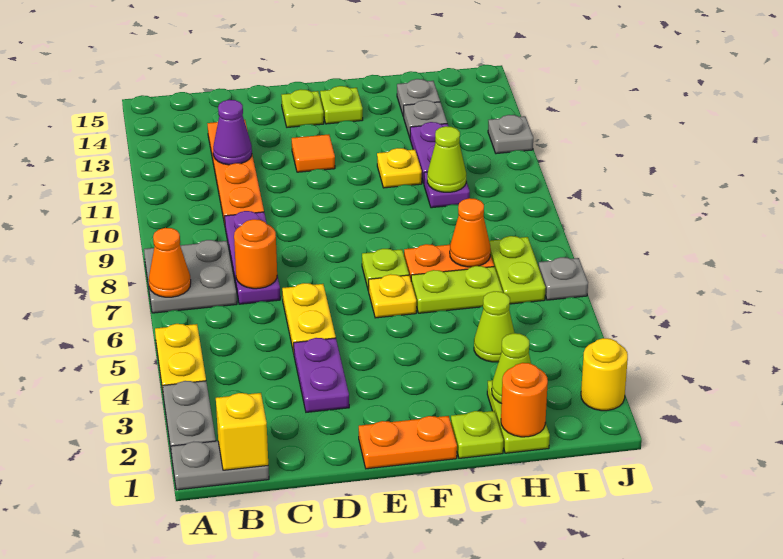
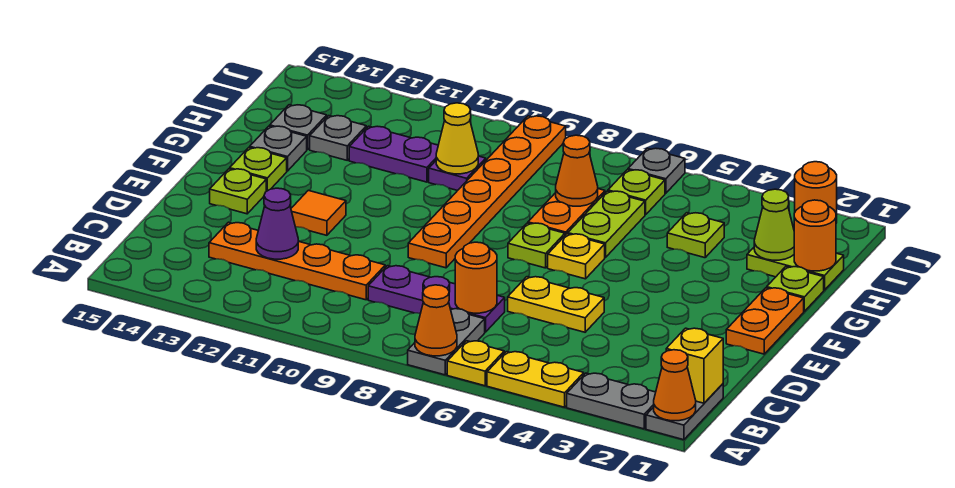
none -> orange cone A1 level 2
grey plate A7:B8 level 1 -> grey plate A7:B7 level 1
purple plate D3:D4 level 1 -> none
none -> orange plate E9:J9 level 1
yellow plate G11 level 1 -> yellow plate A6 level 1
lime cone H4 level 1 -> lime plate H4 level 1
lime cone H10 level 2 -> yellow cone H10 level 2
lime plate I6:I7 level 1 -> lime plate I6 level 1
yellow round brick J2 level 1 -> orange round brick J2 level 1
grey plate J12 level 1 -> grey plate G14 level 1

